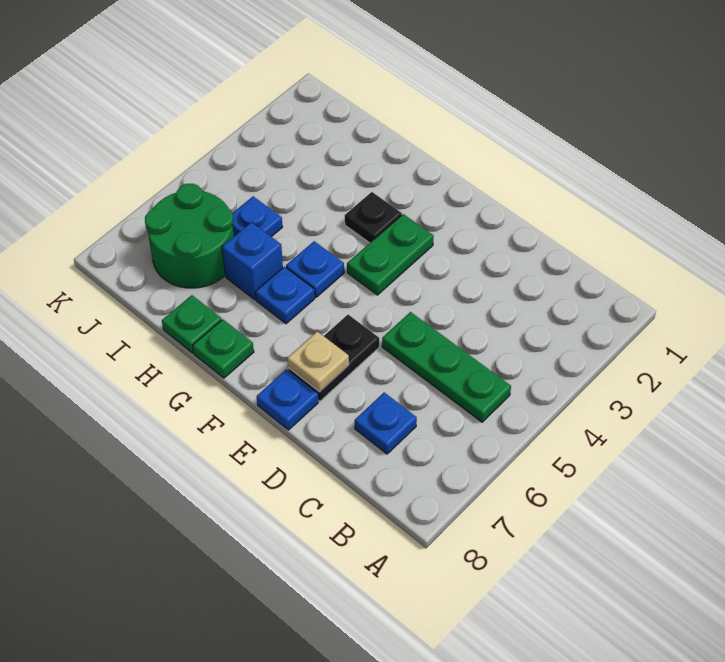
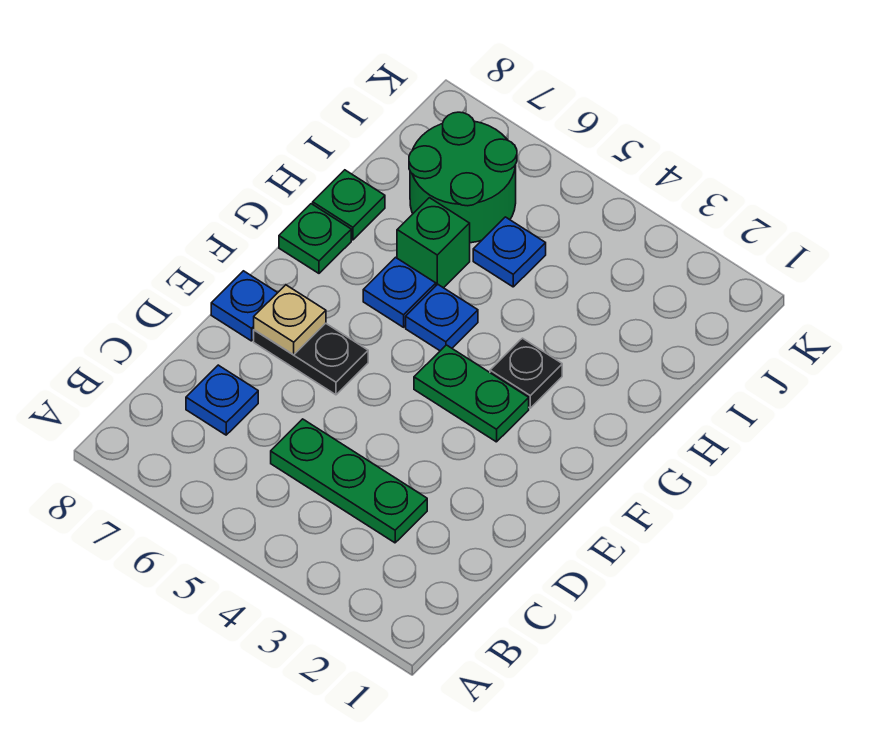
green plate B5:D5 level 1 -> green plate C3:C5 level 1
blue brick H6 level 1 -> green brick H6 level 1

